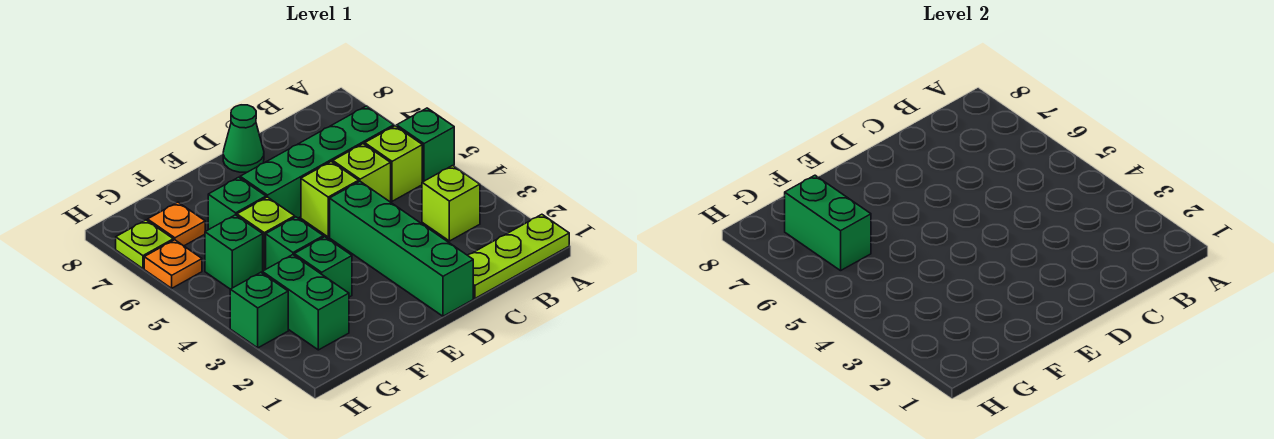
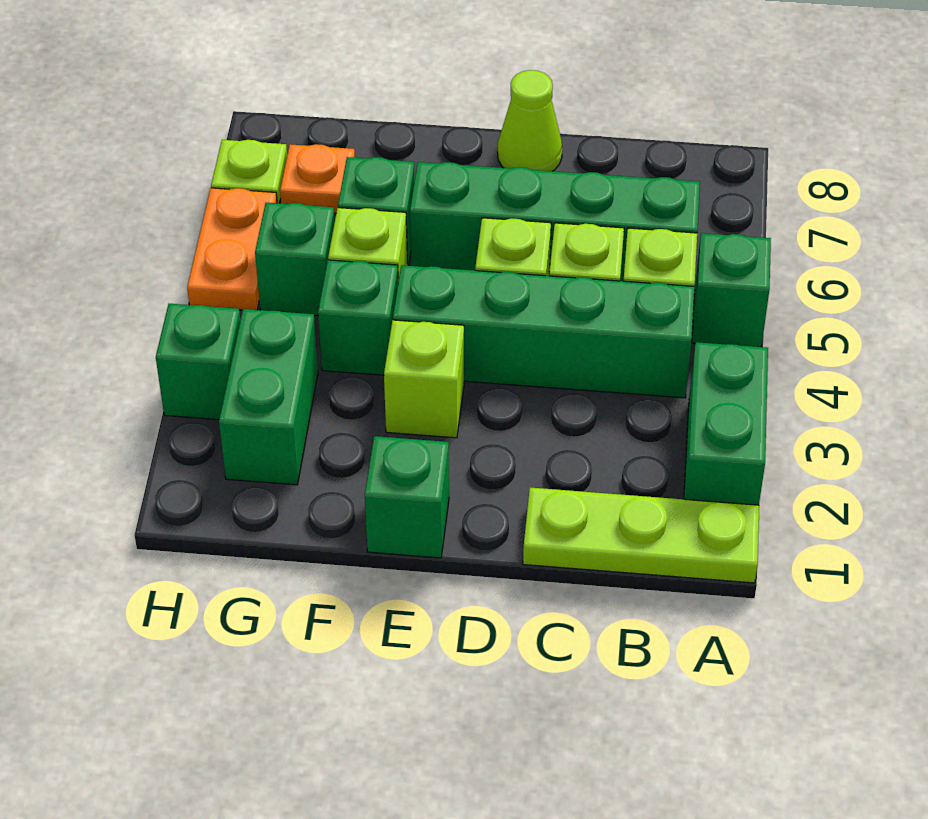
lime brick B3 level 1 -> lime brick E3 level 1
green brick D1:D4 level 1 -> green brick B4:E4 level 1
green cone D8 level 1 -> lime cone D8 level 1
green brick F3 level 1 -> green brick E1 level 1
green brick G6:G7 level 2 -> green brick A2:A3 level 1
orange plate H6 level 1 -> orange plate H5:H6 level 1

